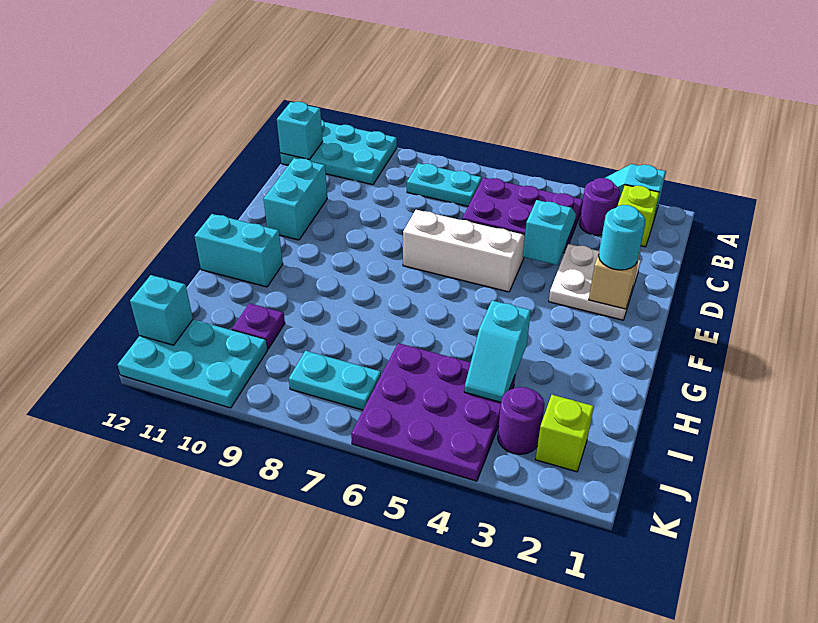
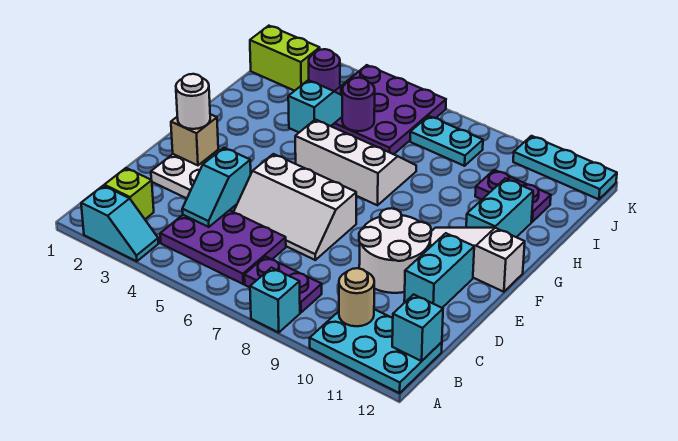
purple round brick B3 level 1 -> purple round brick I5 level 2
cyan plate B7:B8 level 1 -> purple plate B7:B8 level 1
none -> tan round brick B10 level 2
none -> white round brick D9:E10 level 1
cyan round brick E2 level 3 -> white round brick E2 level 3
none -> white slope F10:F12 level 1 top 12
none -> white slope G5:H7 level 1 top G
cyan brick G11:G12 level 1 -> cyan brick G11:H11 level 1
purple plate I10 level 1 -> purple plate I10:I11 level 1
lime brick J2 level 1 -> lime brick J1:J2 level 1
cyan plate J10:K12 level 1 -> cyan plate K10:K12 level 1
cyan brick J12 level 2 -> cyan brick A8 level 1

